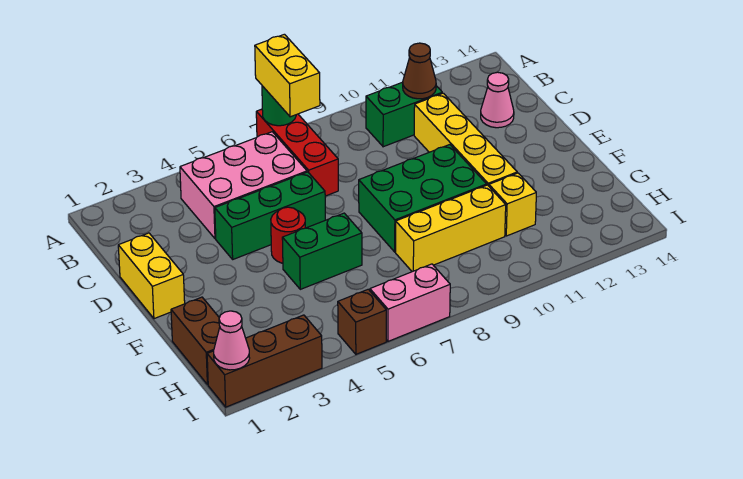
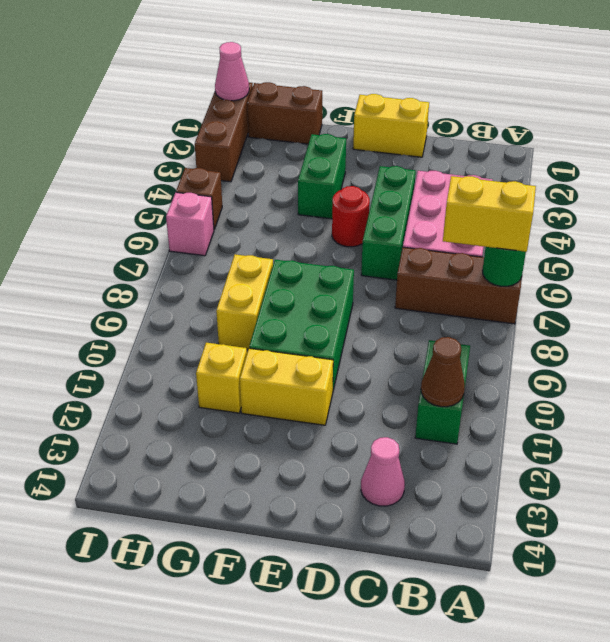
red brick A7:C7 level 1 -> brown brick A7:C7 level 1
yellow brick C11:F11 level 1 -> yellow brick E11:F11 level 1
green brick F5:F6 level 1 -> green brick F3:F4 level 1
yellow brick G8:G10 level 1 -> yellow brick G8:G9 level 1
pink brick I6:I7 level 1 -> pink brick I6 level 1

